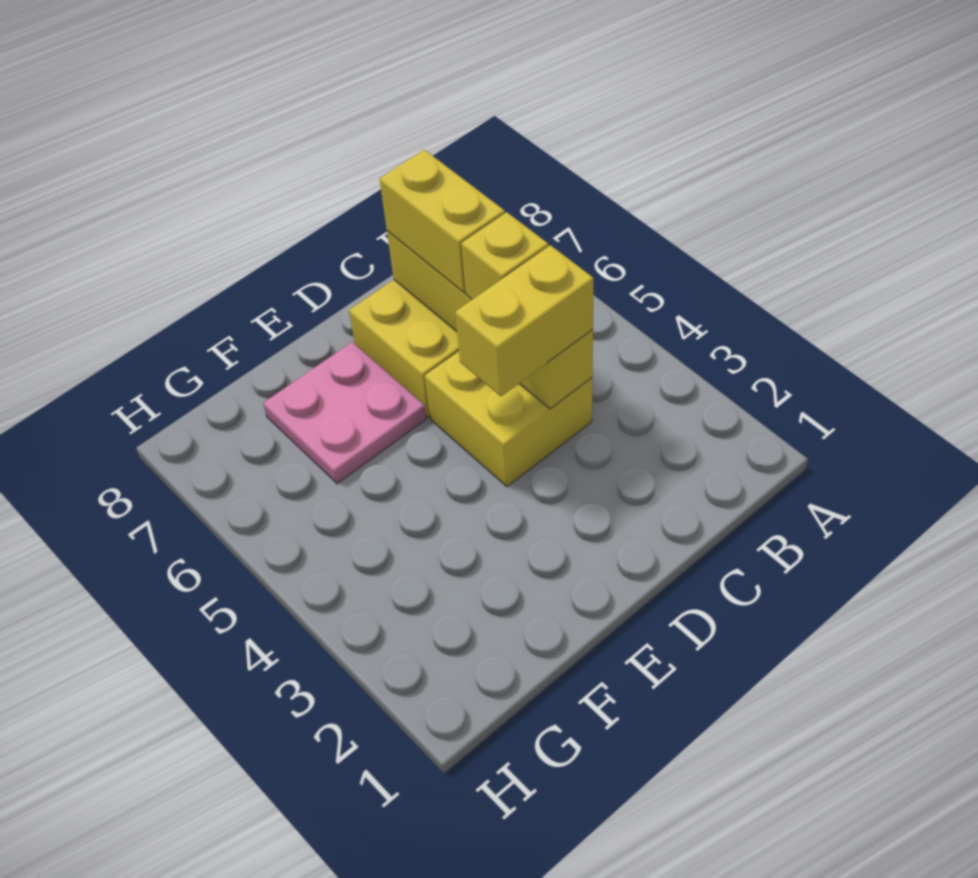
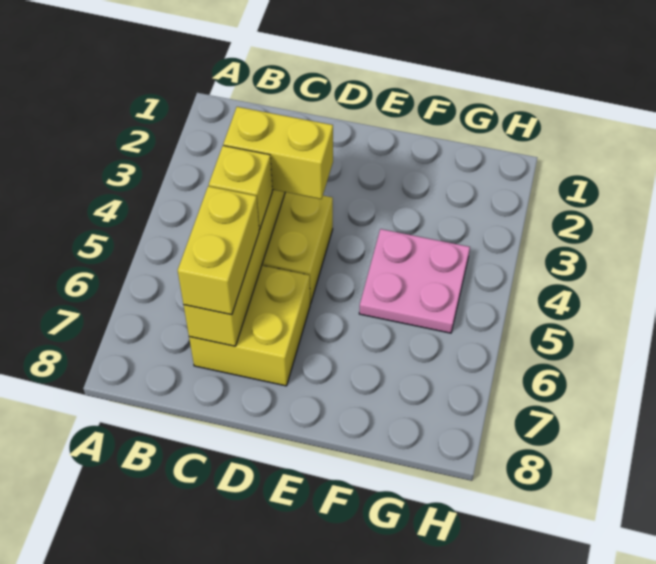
pink plate E6:F7 level 1 -> pink plate F4:G5 level 1

